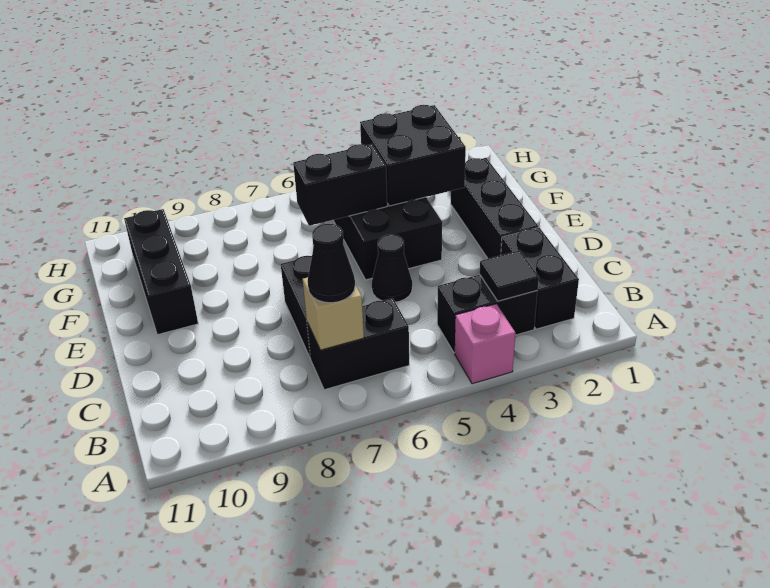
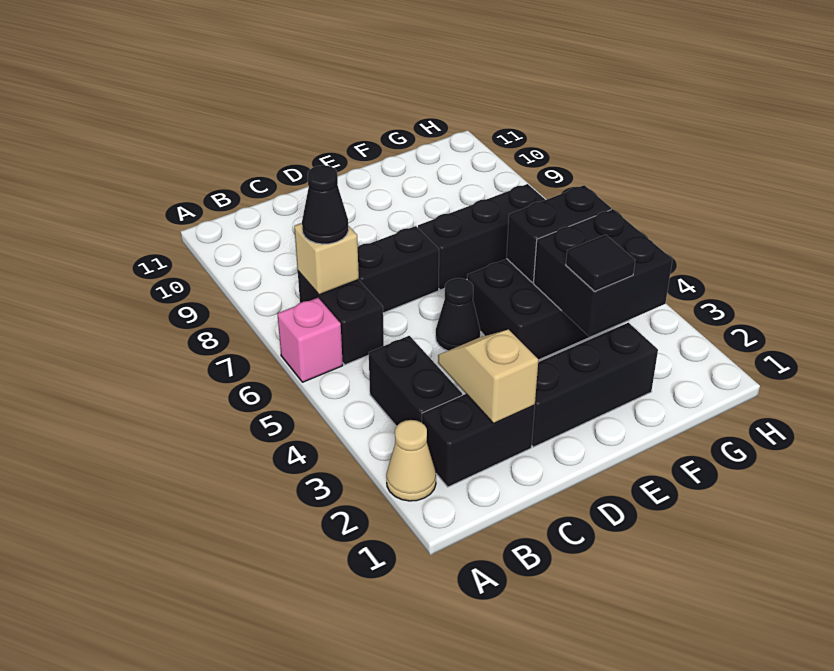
none -> tan cone A2 level 1
pink brick A4 level 1 -> pink brick A6 level 1
black tile B3 level 2 -> black tile F3 level 3
none -> tan slope C2:C3 level 2 top 2
black brick E10:G10 level 1 -> black brick E7:G7 level 1
black brick F5:F6 level 2 -> black brick F5:G5 level 2

